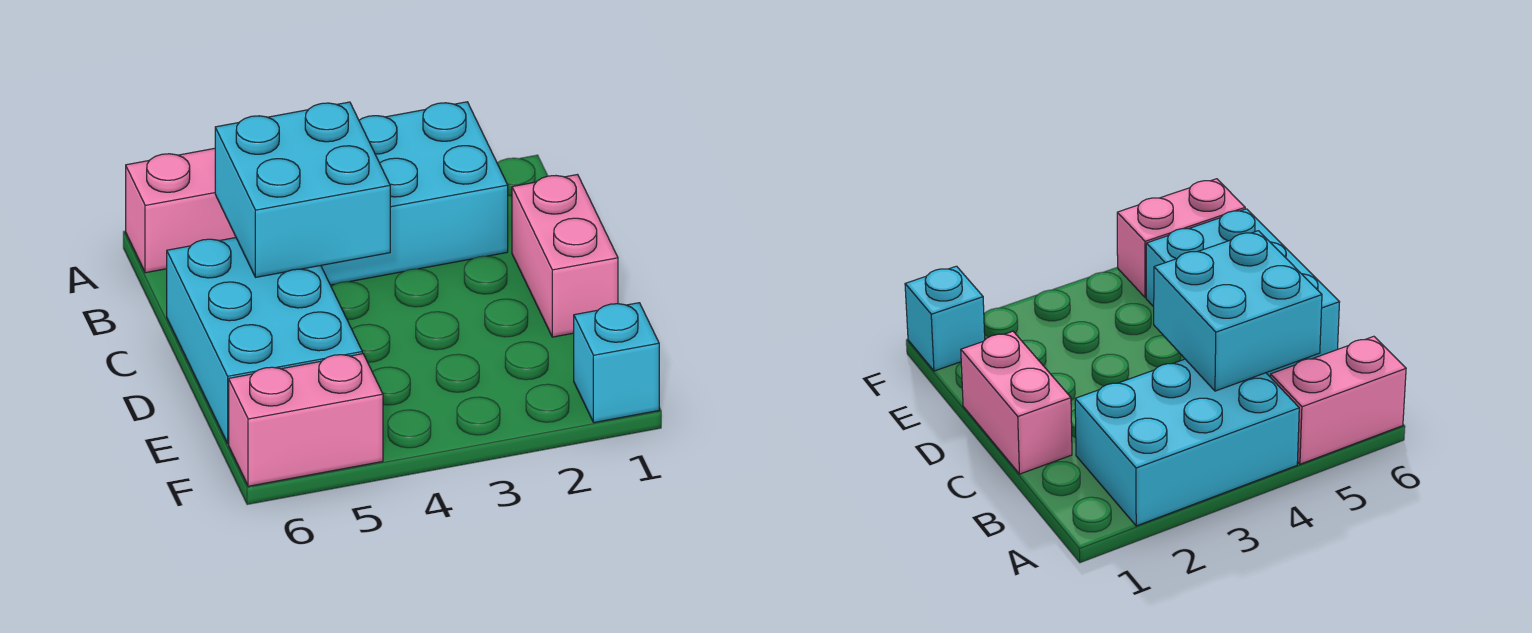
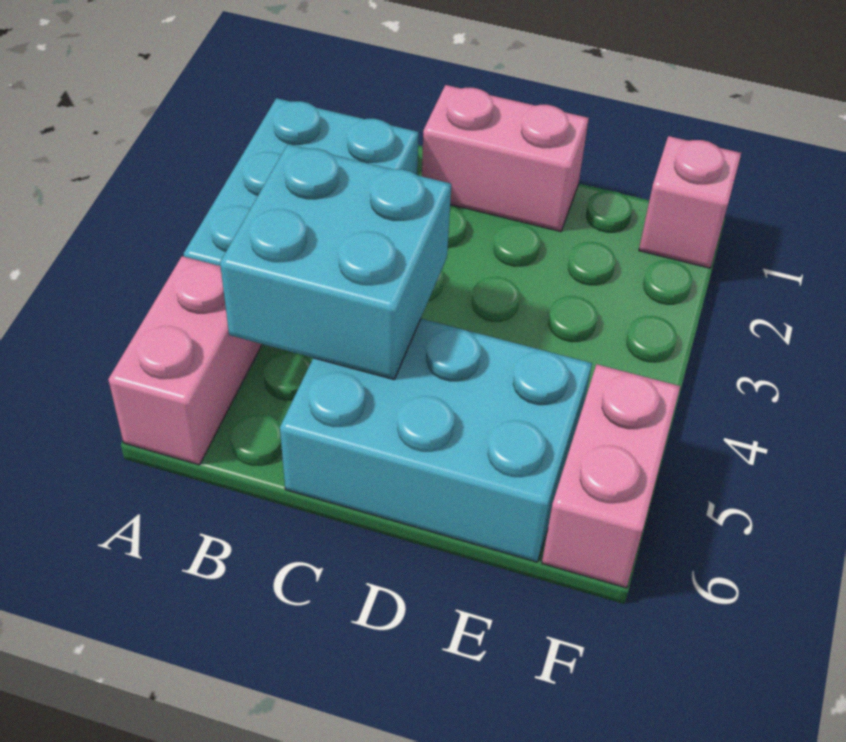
cyan brick F1 level 1 -> pink brick F1 level 1

